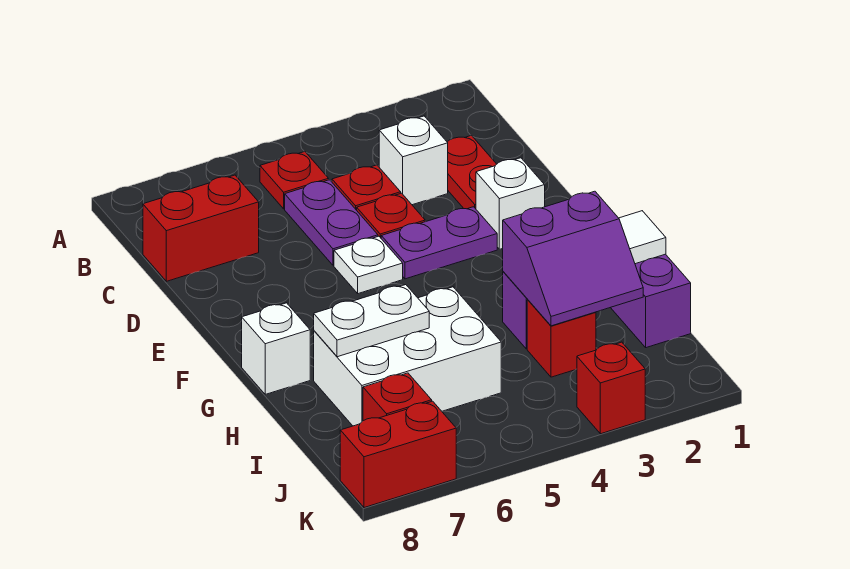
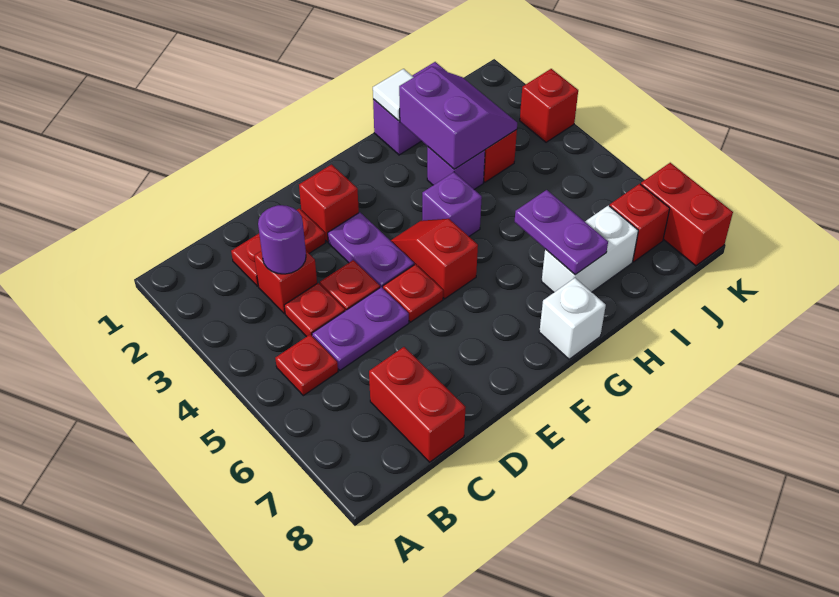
white brick C3 level 1 -> red brick C3 level 1
none -> purple round brick C3 level 2
white brick E2 level 1 -> red brick E2 level 1
white plate E5 level 1 -> red plate E5 level 1
none -> red slope F4:F5 level 1 top 5
none -> purple brick G4 level 1
white brick H5:I7 level 1 -> white brick H7:I7 level 1
white plate H6:H7 level 2 -> purple plate H6:H7 level 2

